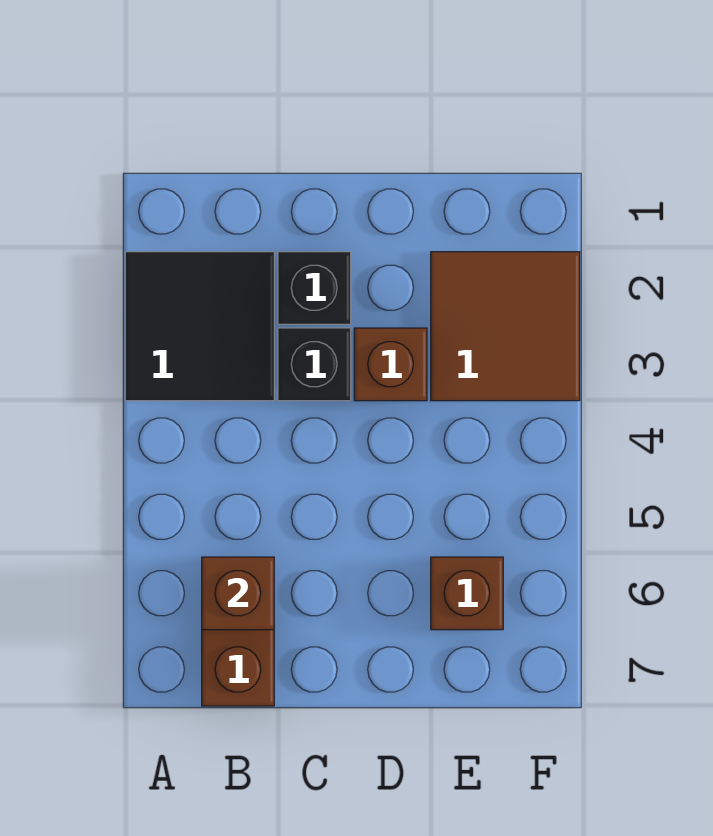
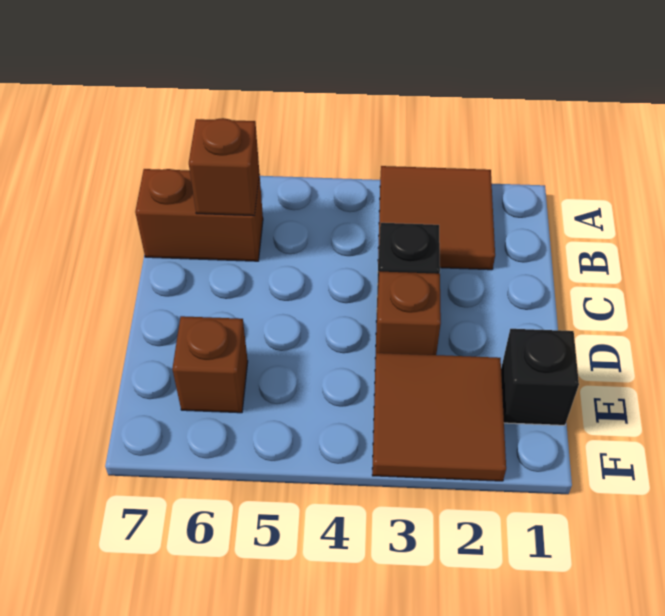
black tile A2:B3 level 1 -> brown tile A2:B3 level 1
black brick C2 level 1 -> black brick E1 level 1

